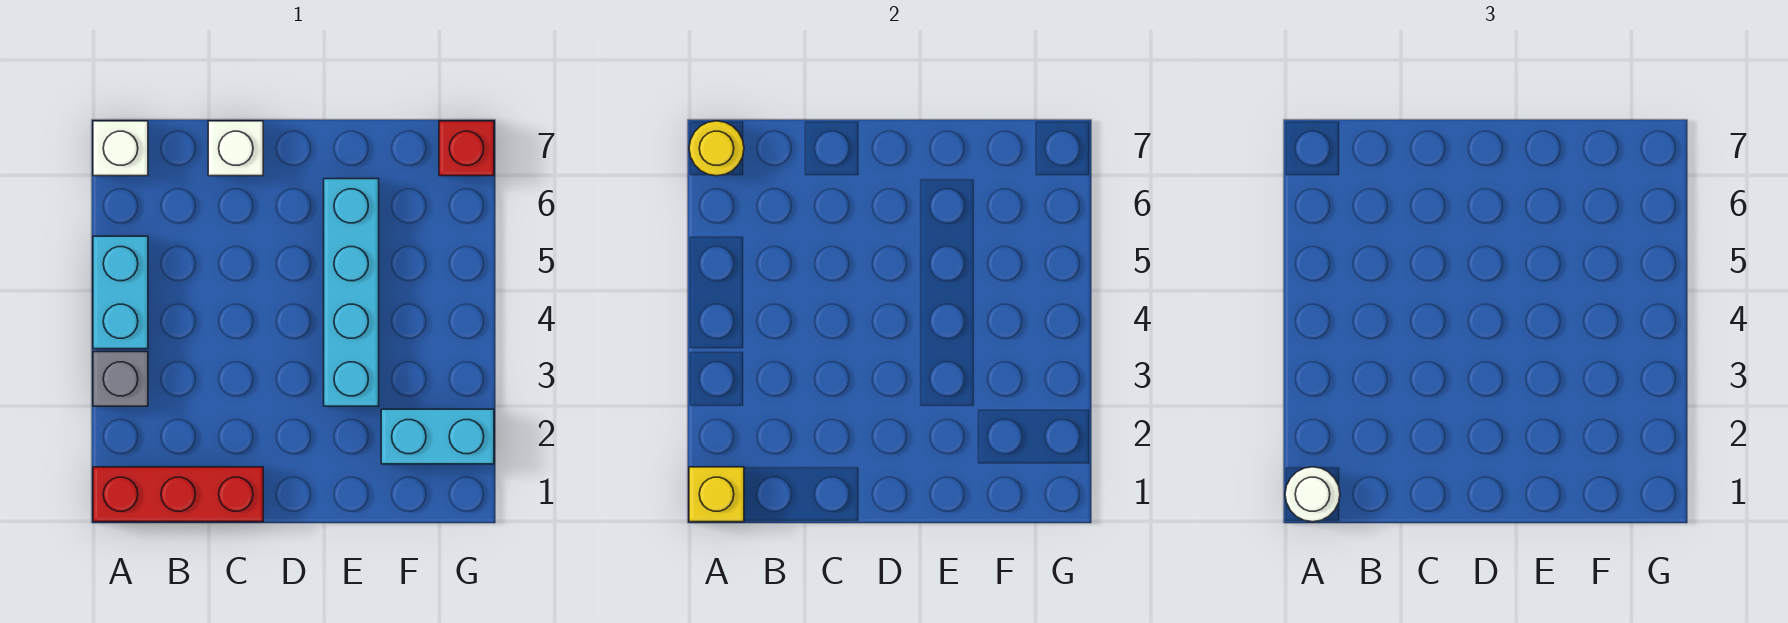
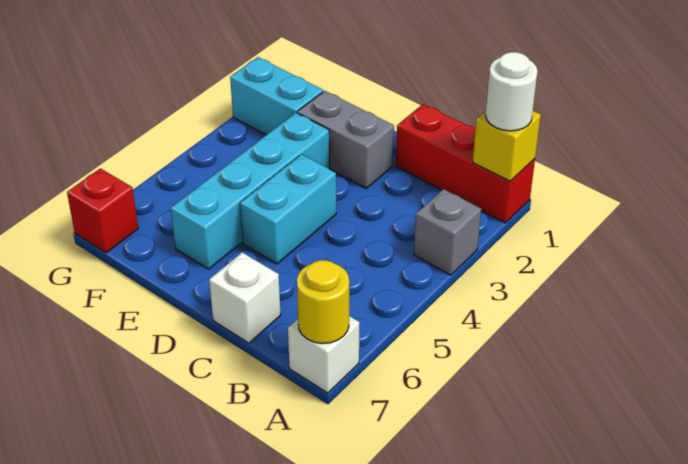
cyan brick A4:A5 level 1 -> cyan brick D4:D5 level 1
none -> grey brick D2:E2 level 1

